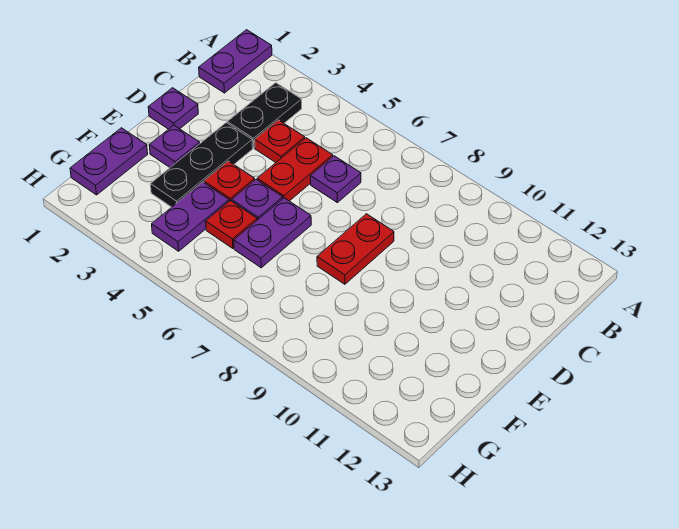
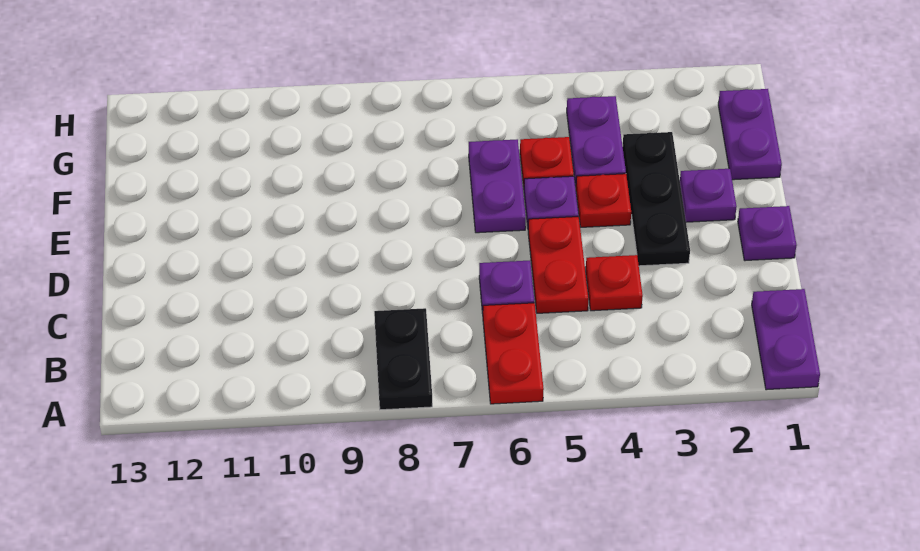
black plate B3:C3 level 1 -> black plate A8:B8 level 1
red plate D8:E8 level 1 -> red plate A6:B6 level 1

